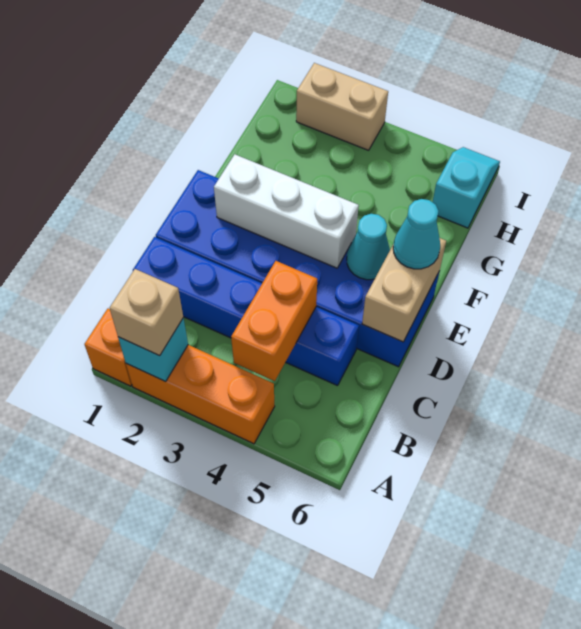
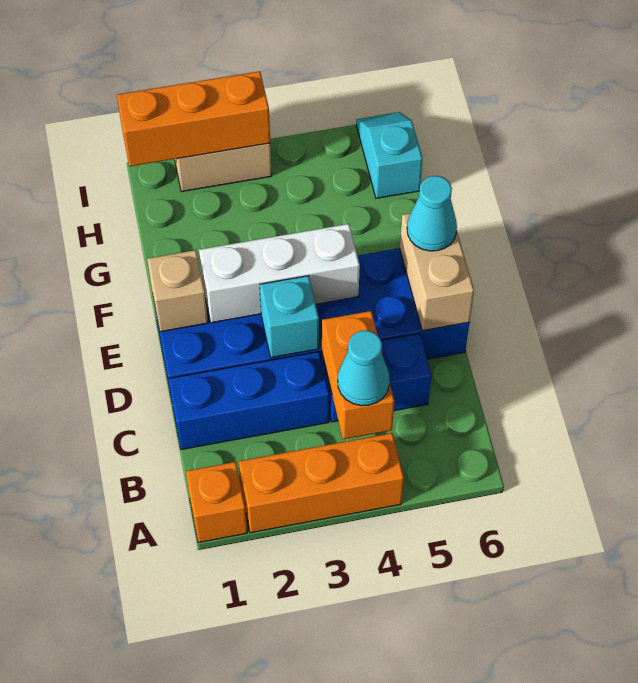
cyan brick A2 level 2 -> cyan brick D3 level 2
tan brick A2 level 3 -> tan brick E1 level 2
cyan cone E5 level 2 -> cyan cone B4 level 3
none -> orange brick I1:I3 level 2

